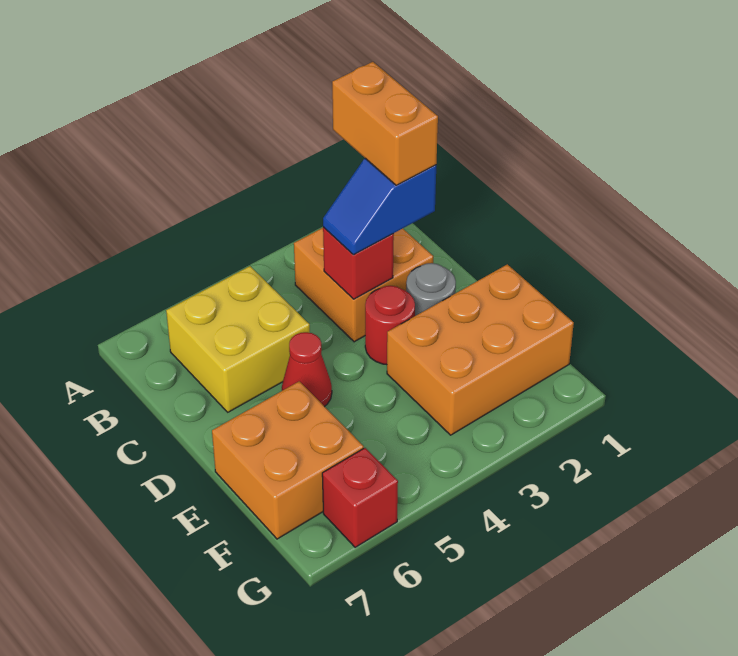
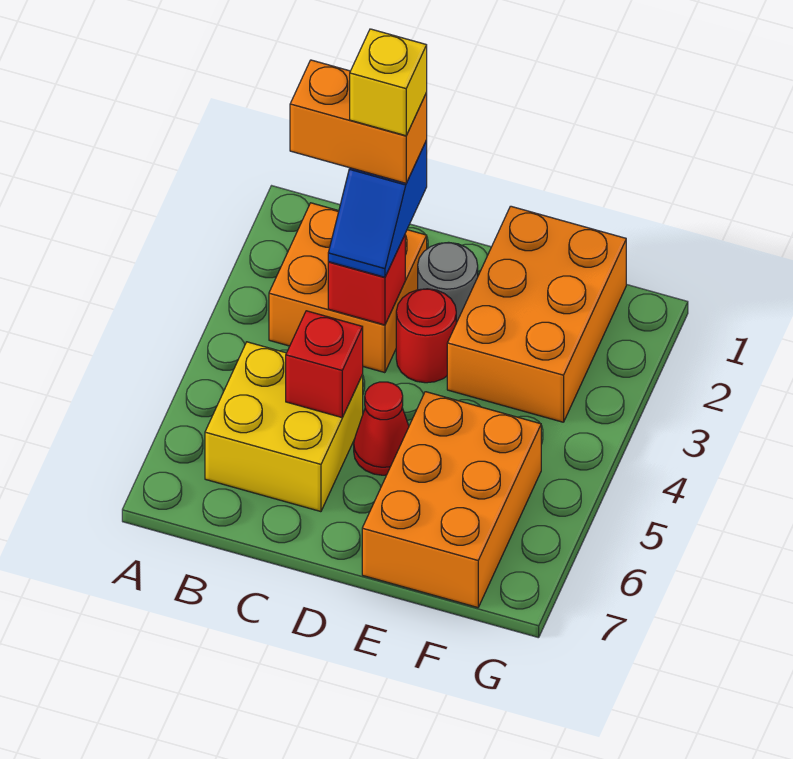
none -> yellow brick C2 level 5
orange brick E6:F7 level 1 -> orange brick E5:F7 level 1
red brick G6 level 1 -> red brick C5 level 2

